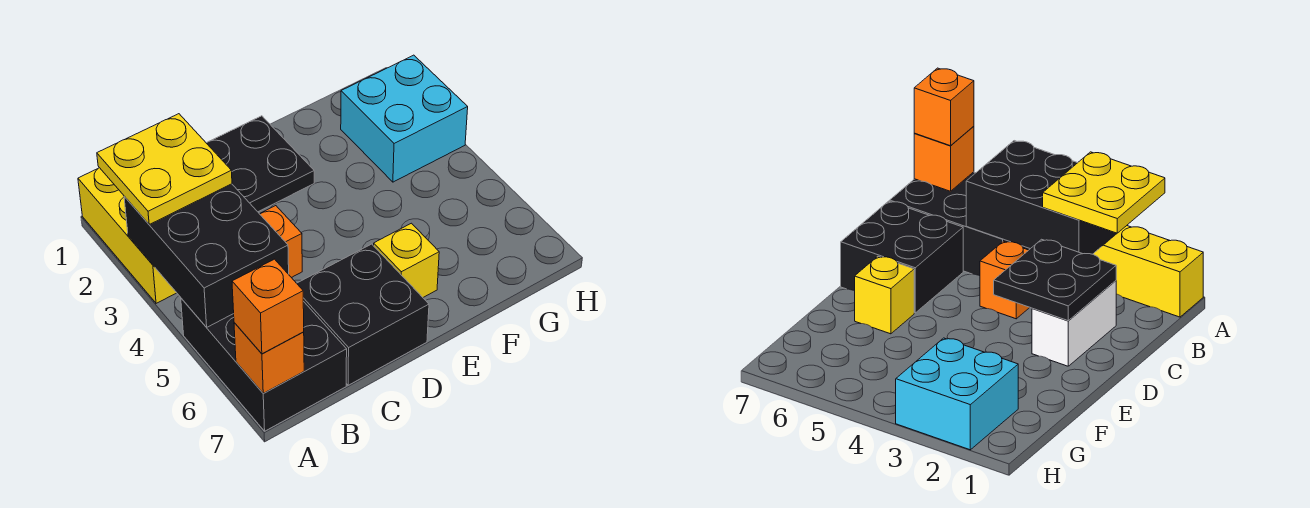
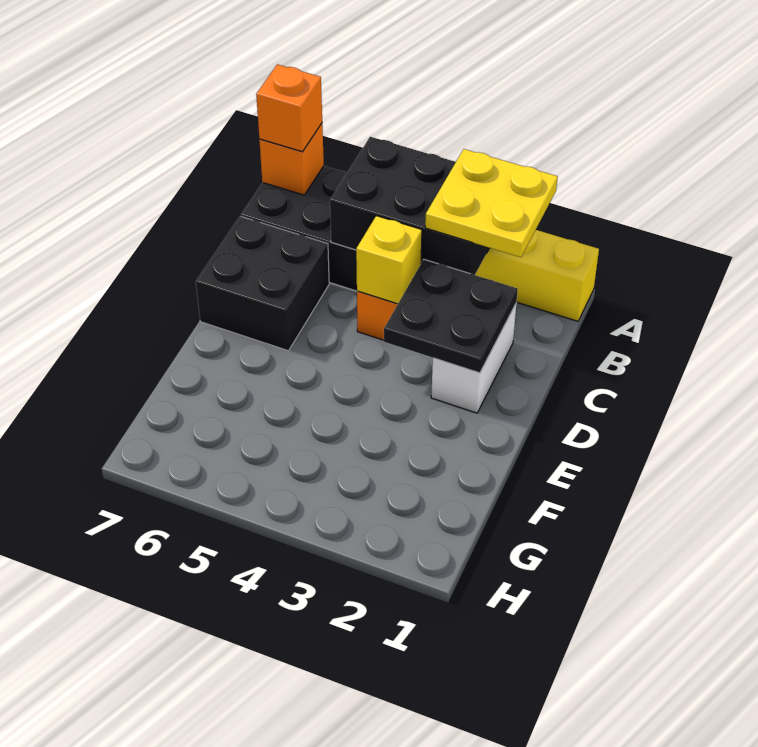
yellow brick E6 level 1 -> yellow brick C4 level 2
cyan brick G2:H3 level 1 -> none

